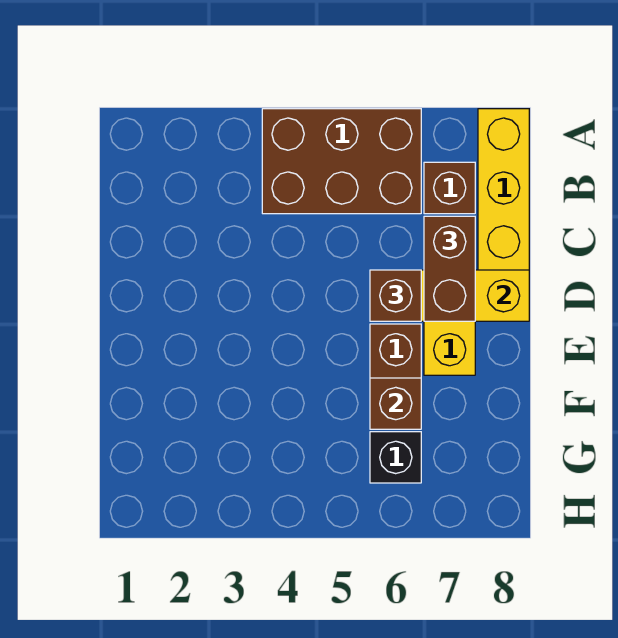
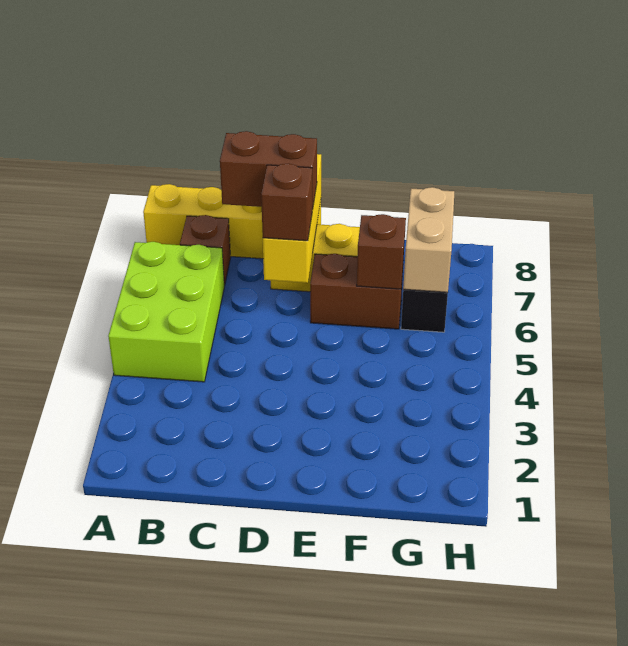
brown brick A4:B6 level 1 -> lime brick A4:B6 level 1
none -> tan brick G6:G7 level 2

